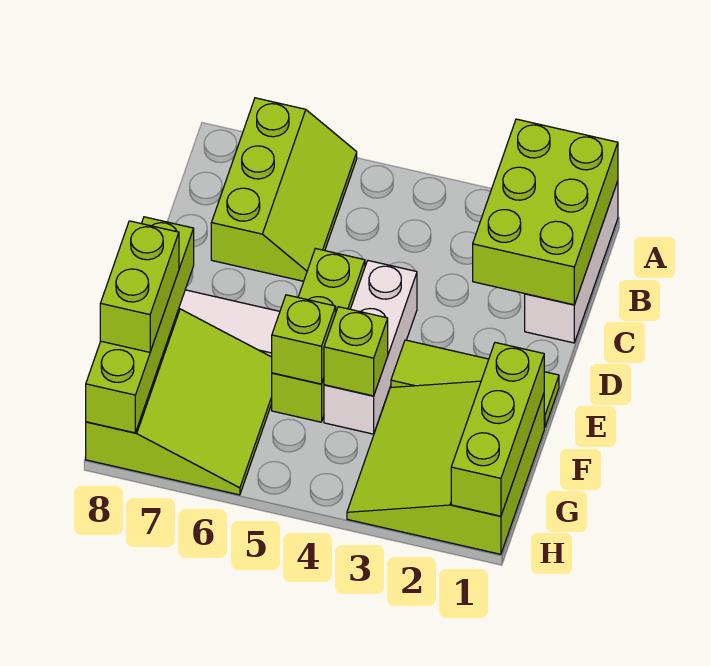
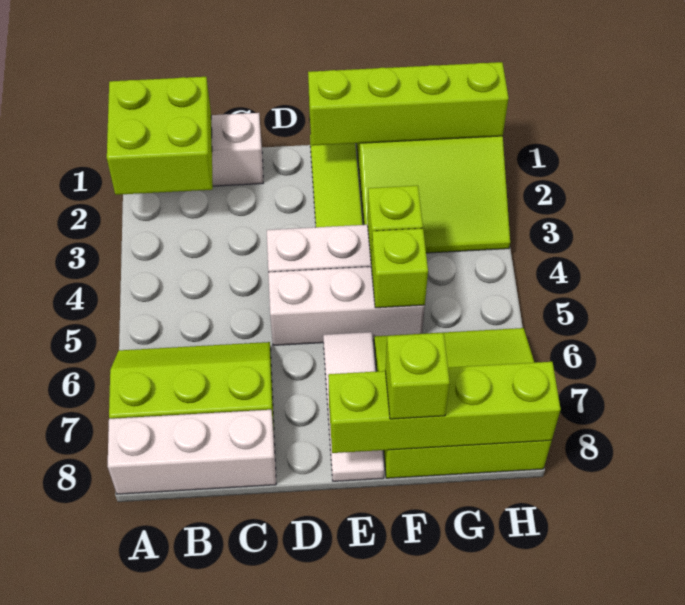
lime brick A1:C2 level 2 -> lime brick A1:B2 level 2
none -> white brick A8:C8 level 1
lime brick D5:F5 level 1 -> white brick D5:F5 level 1
lime brick F1:H1 level 2 -> lime brick E1:H1 level 2
lime brick F8:G8 level 3 -> lime brick F8 level 3

